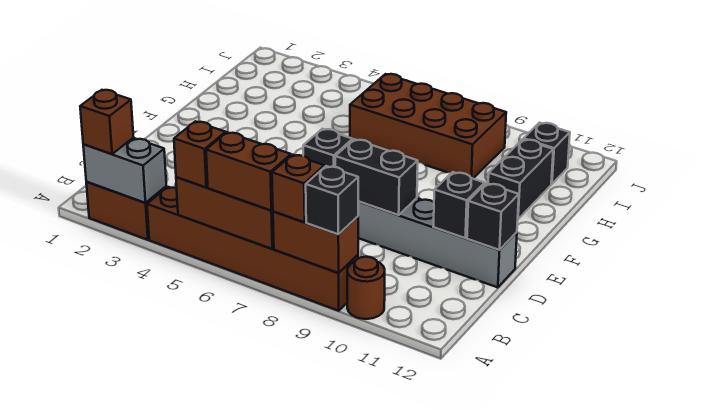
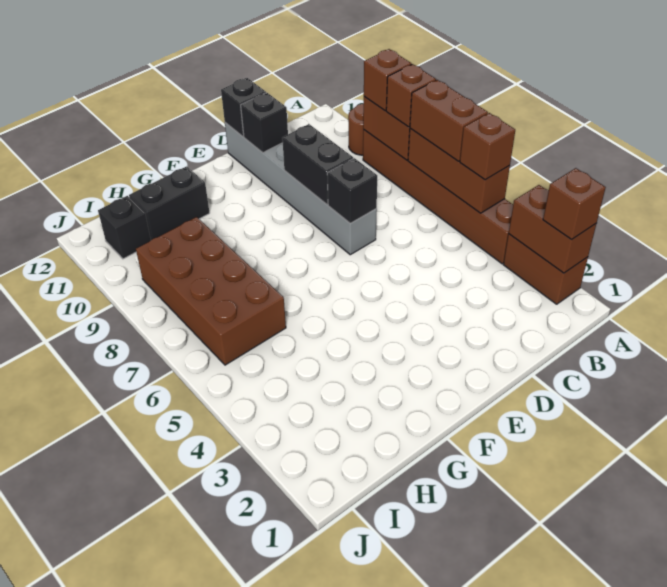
grey brick A2:A3 level 2 -> brown brick A2:A3 level 2
black brick A9 level 3 -> brown brick A9 level 3

